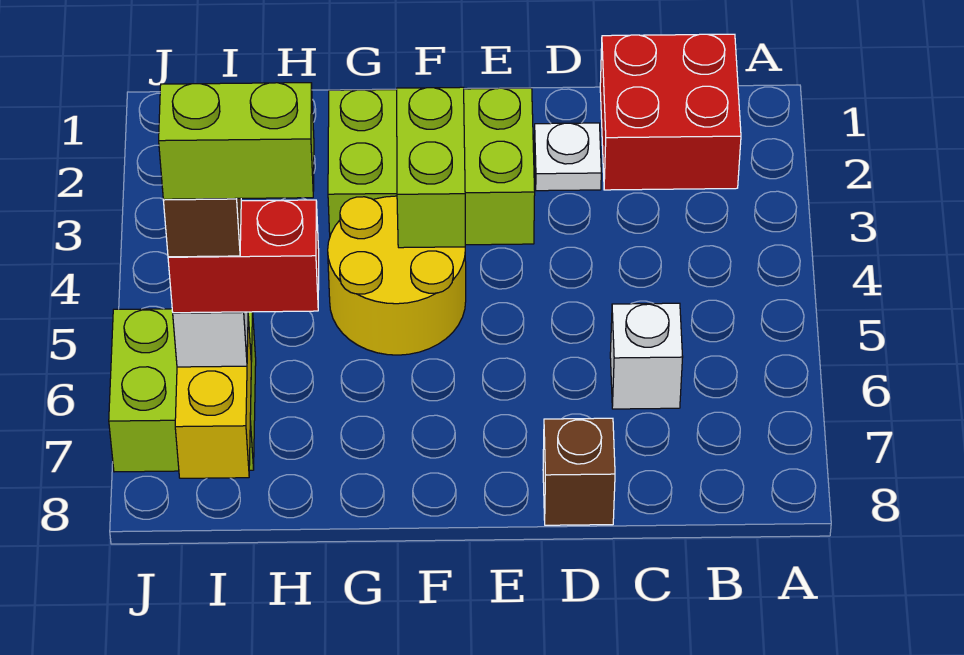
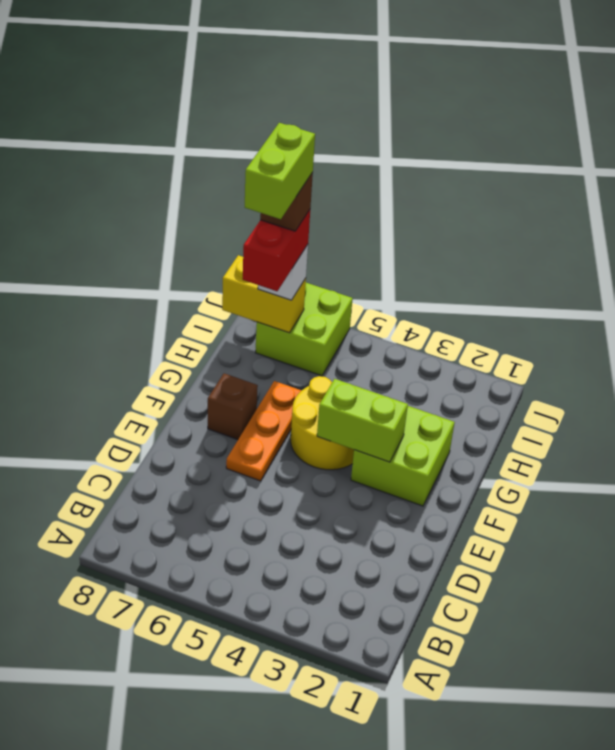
red brick B1:C2 level 1 -> none
white brick C6 level 1 -> none
white plate D2 level 1 -> none
brown brick D8 level 1 -> brown brick F7 level 1
lime brick E2:G3 level 1 -> lime brick F2:G3 level 1
none -> orange plate E6:G6 level 1

